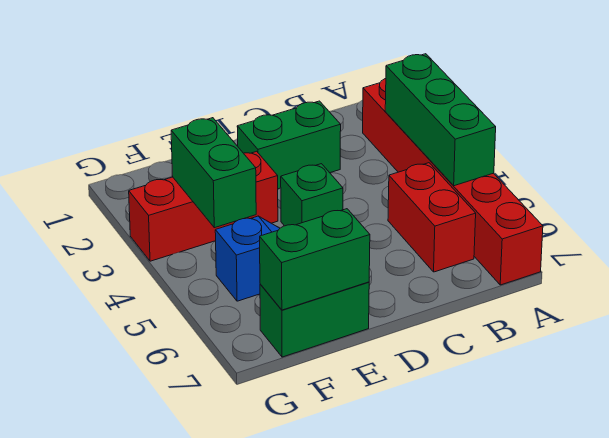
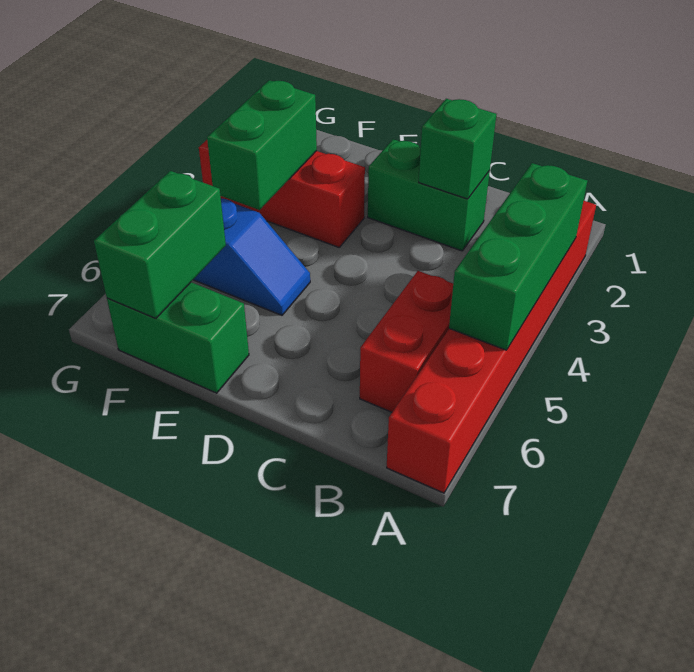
green brick D4 level 1 -> green brick C2 level 2
green brick E7:F7 level 2 -> green brick F6:F7 level 2

